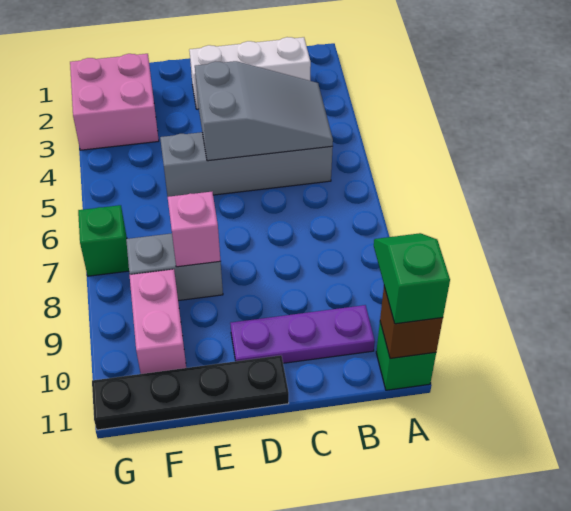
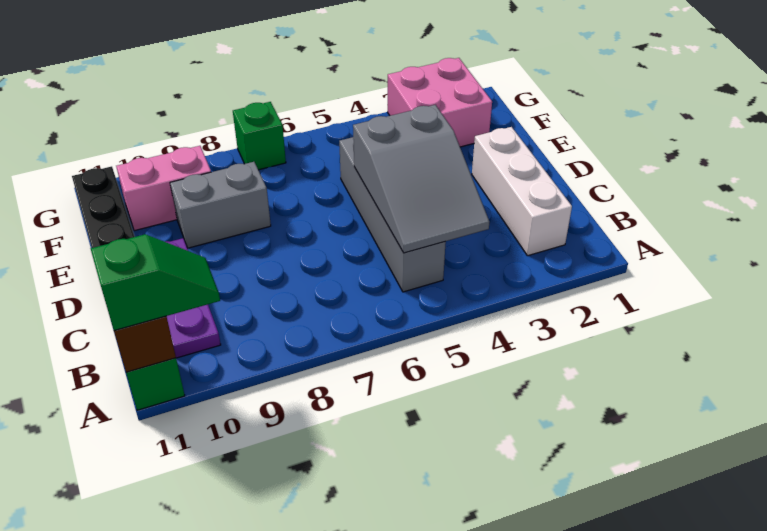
grey brick E8:F8 level 1 -> grey brick E8:E9 level 1
pink brick E8 level 2 -> none

